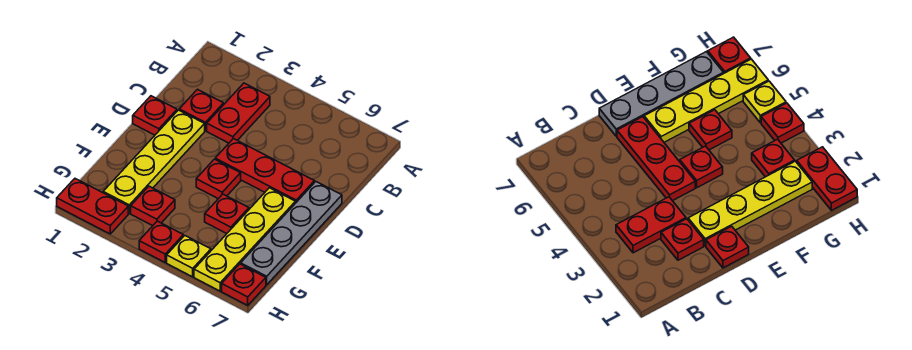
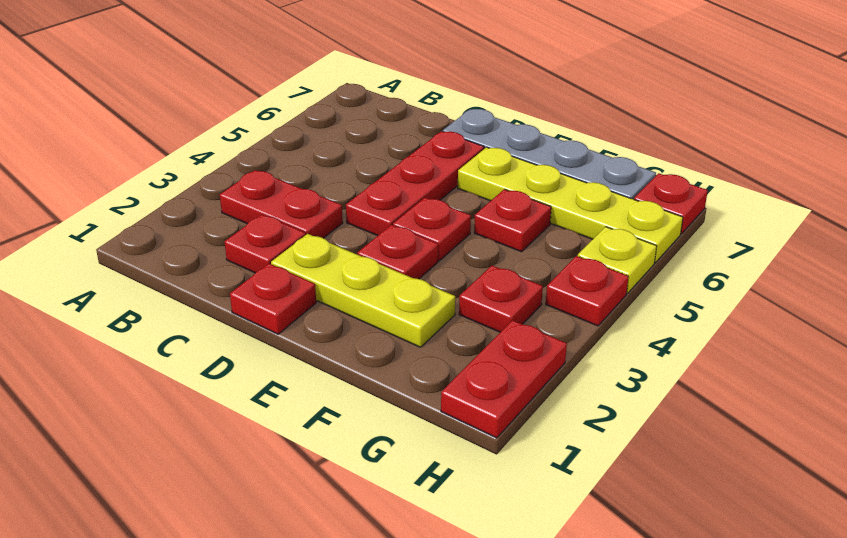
yellow plate D2:G2 level 1 -> yellow plate D2:F2 level 1
none -> red plate E3 level 1

